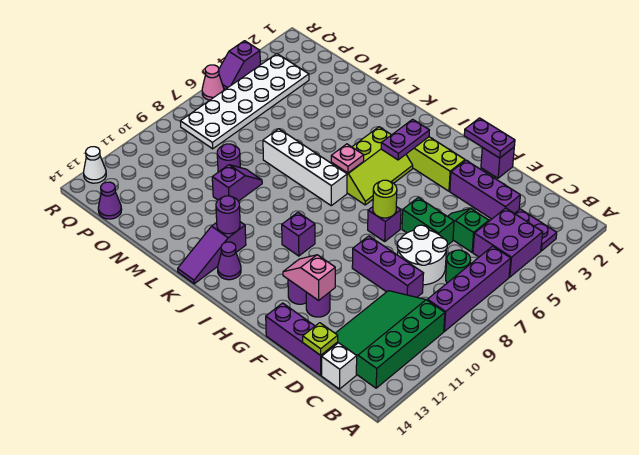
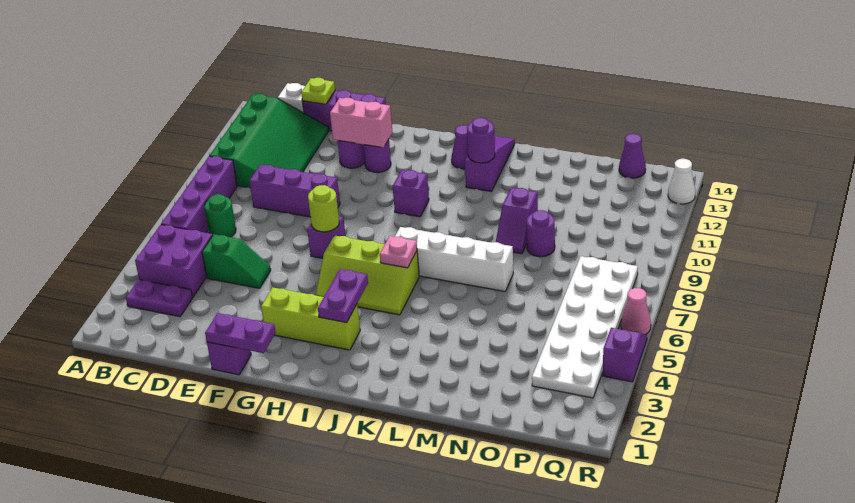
purple brick D3:F3 level 1 -> none
white round brick D7:E8 level 1 -> none
green brick E6:F6 level 1 -> none
pink slope F12:G12 level 2 top F -> pink brick F12:G12 level 2
lime slope I4:J6 level 1 top J -> lime slope H5:J6 level 1 top 6

